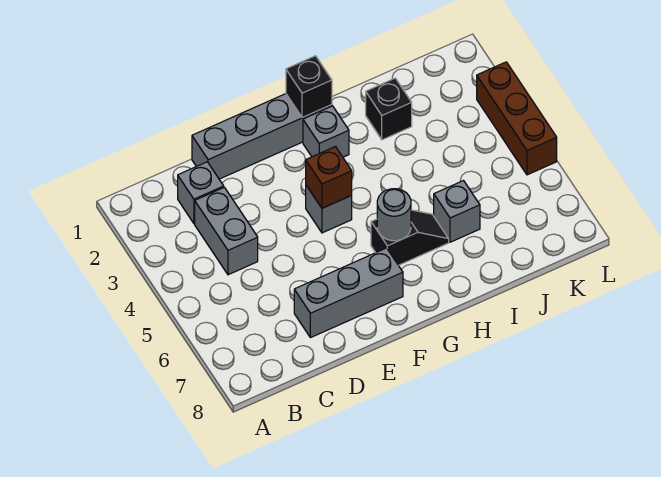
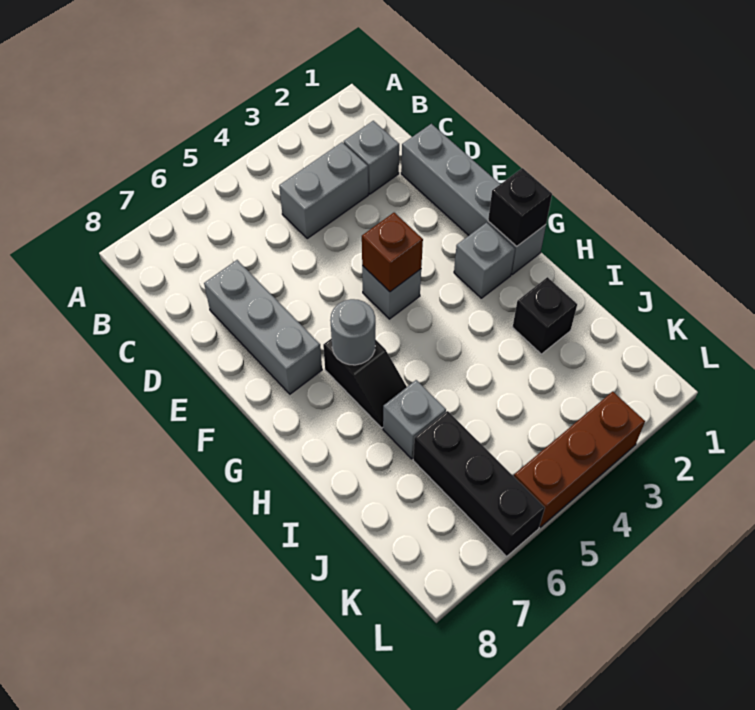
none -> black brick J6:L6 level 1

